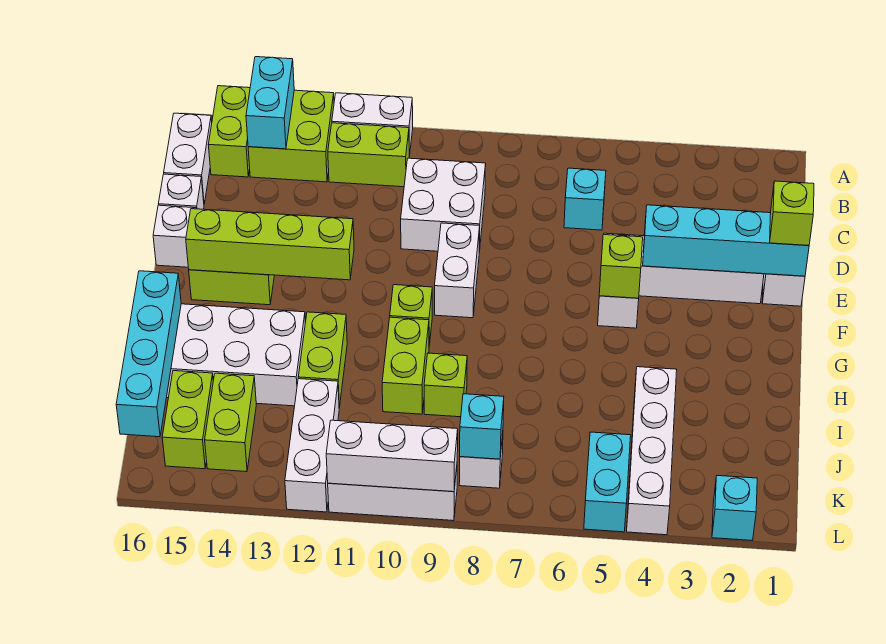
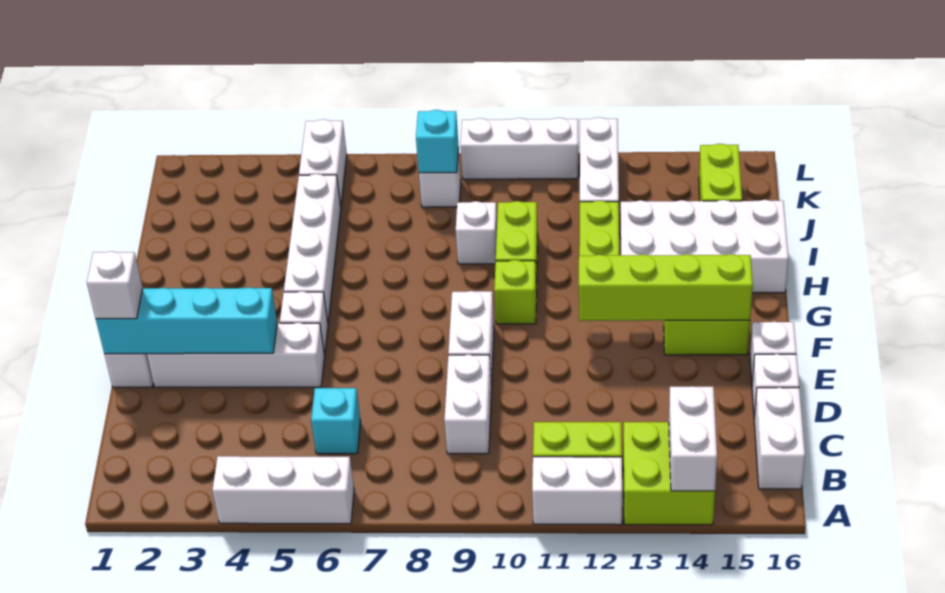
cyan brick A14:B14 level 2 -> white brick A14:B14 level 2
lime brick A15:B15 level 1 -> none
white brick C9:D10 level 1 -> white brick C9:D9 level 1
lime brick E1 level 3 -> white brick E1 level 3
lime brick F5 level 2 -> none
cyan brick H16:K16 level 2 -> none
white brick I4:L4 level 1 -> white brick G5:J5 level 1
lime brick I9 level 1 -> white brick I9 level 1
lime brick J14:K14 level 1 -> none
cyan brick K5:L5 level 1 -> white brick K5:L5 level 1
cyan brick L2 level 1 -> none
white brick L9:L11 level 2 -> white brick A4:A6 level 1

